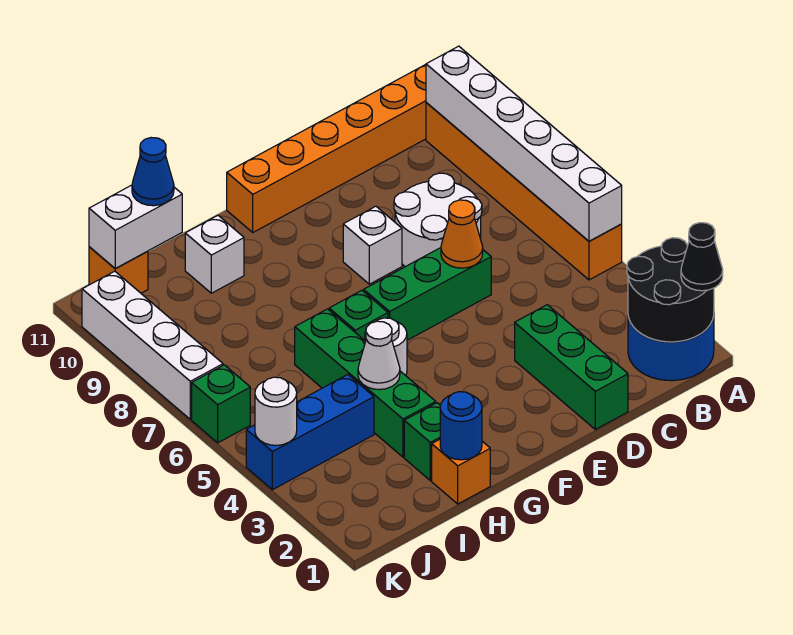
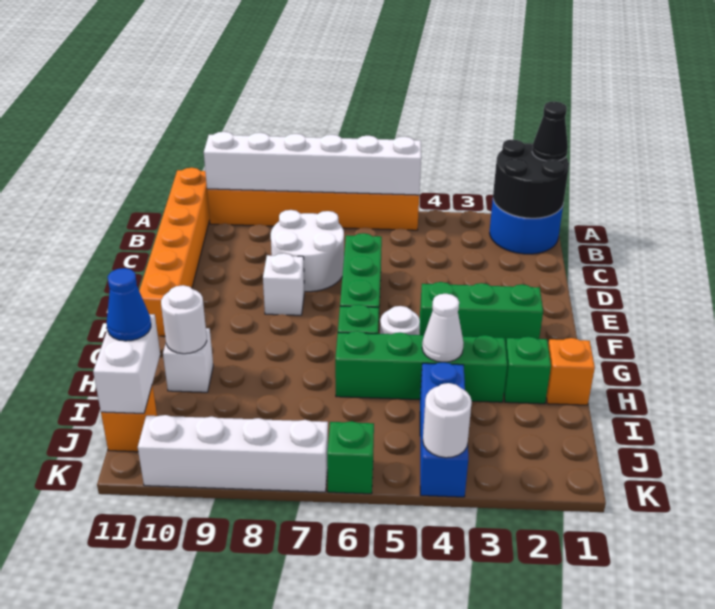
green brick D1:D3 level 1 -> green brick F2:F4 level 1
orange cone D6 level 2 -> none
blue round brick H1 level 2 -> none
none -> white round brick H10 level 2

